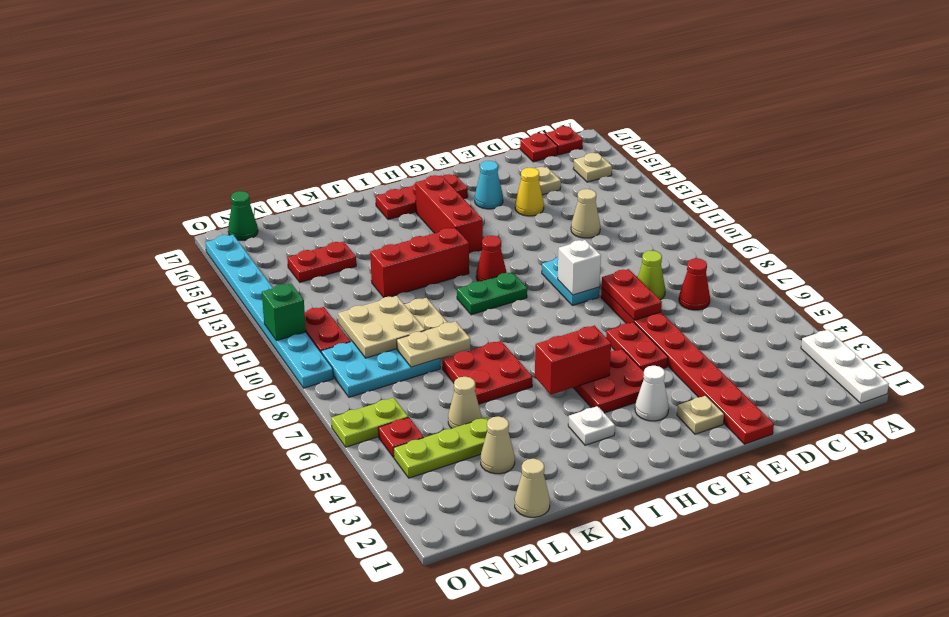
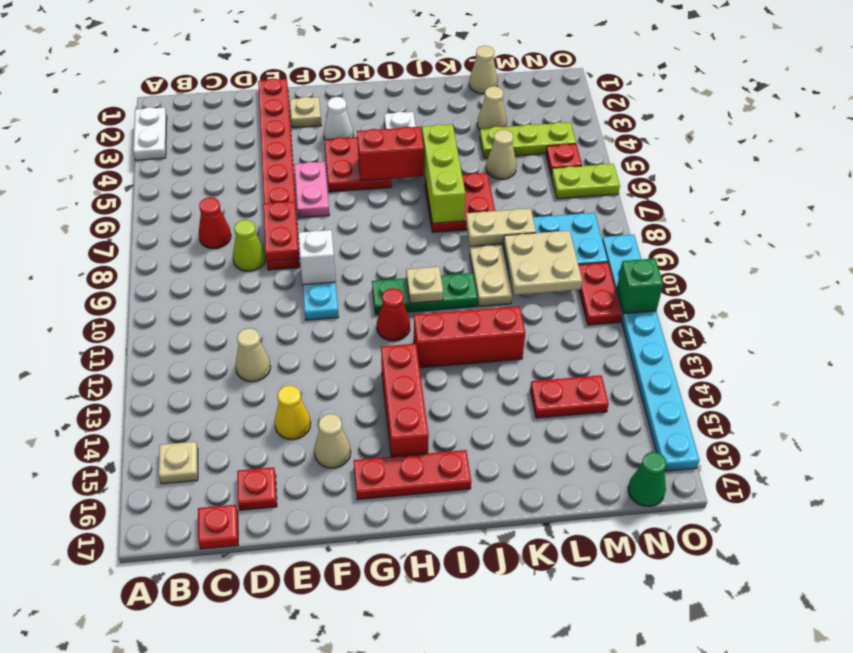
white plate A1:A3 level 1 -> white plate A2:A3 level 1
red plate B17 level 1 -> red plate D16 level 1
tan plate D15 level 1 -> tan plate I10 level 2
red plate F5:F6 level 1 -> pink plate F5:F6 level 1
cyan cone F15 level 1 -> tan cone F15 level 1
green plate H10:I10 level 1 -> green plate H10:J10 level 1
none -> lime brick J5:J7 level 2

